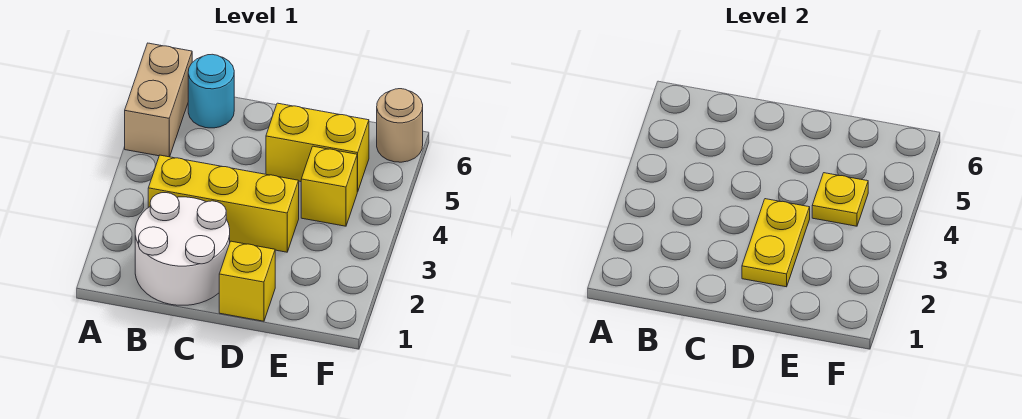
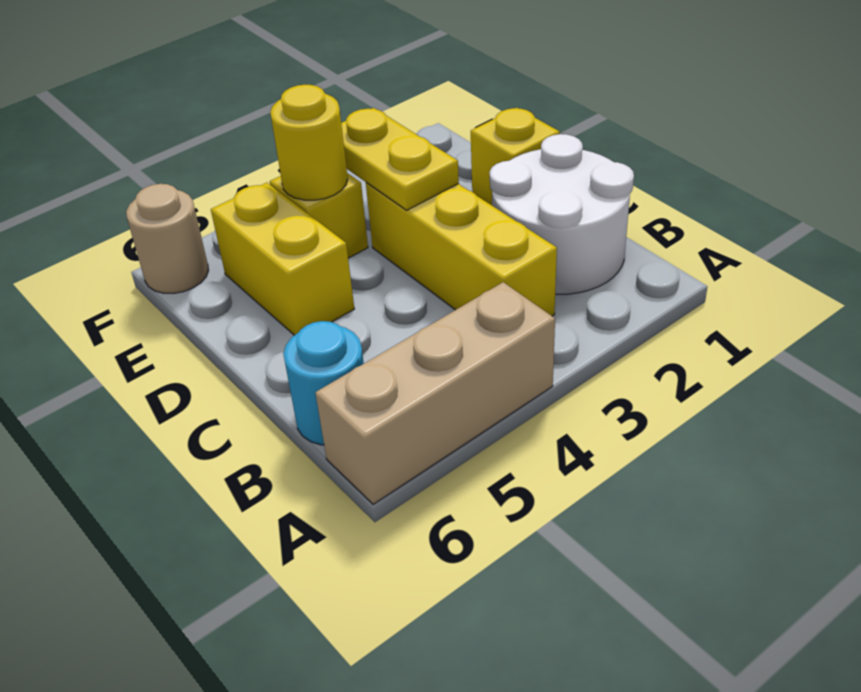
tan brick A5:A6 level 1 -> tan brick A4:A6 level 1
yellow plate D2:D3 level 2 -> yellow plate D3:E3 level 2
yellow plate E4 level 2 -> yellow round brick E4 level 2

